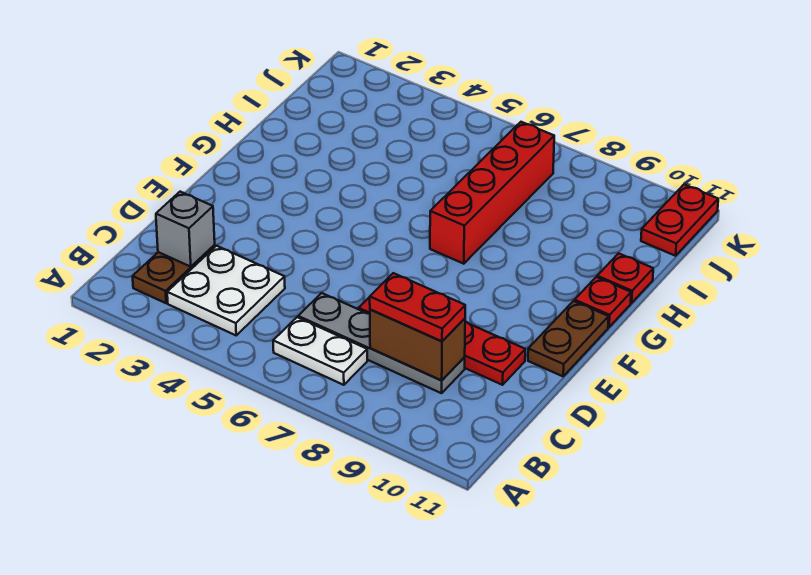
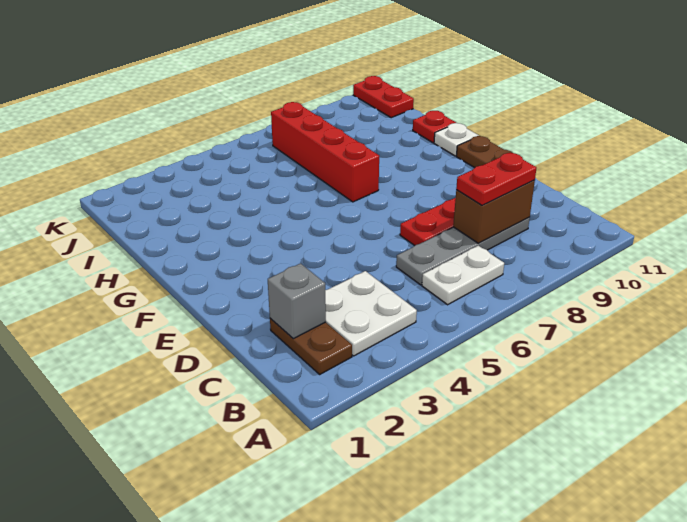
red plate G11 level 1 -> white plate G11 level 1

